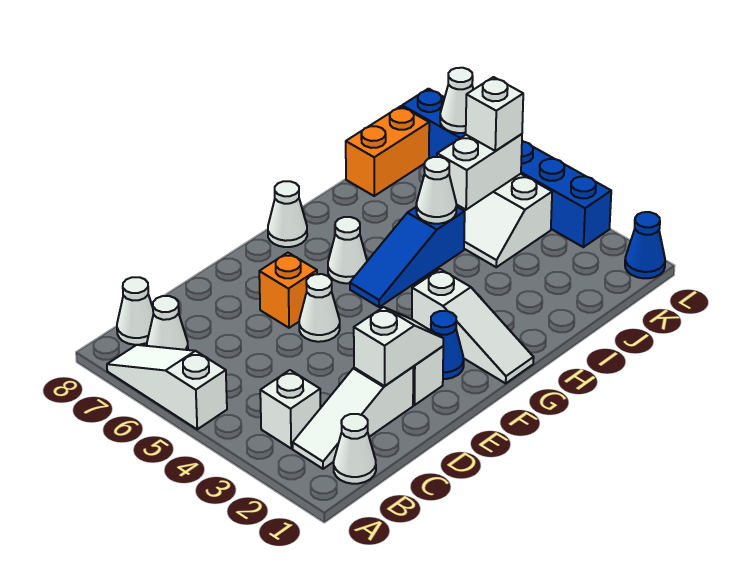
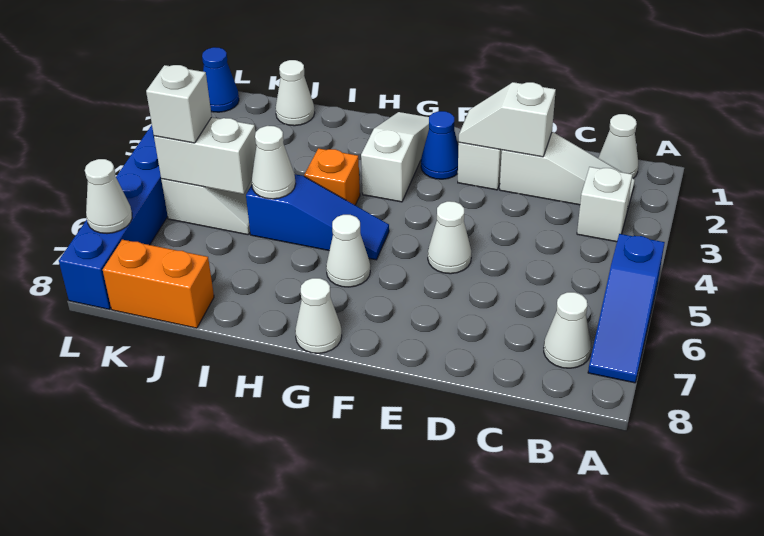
white slope A5:A7 level 1 top 5 -> blue slope A5:A7 level 1 top 5
white cone B8 level 1 -> white cone J1 level 1
orange brick E6 level 1 -> orange brick H4 level 1

